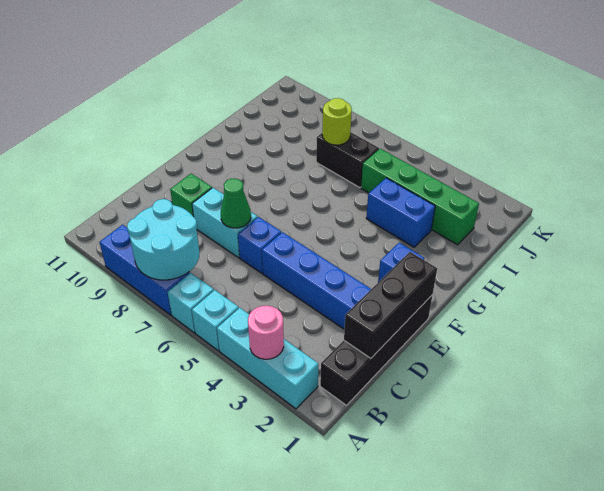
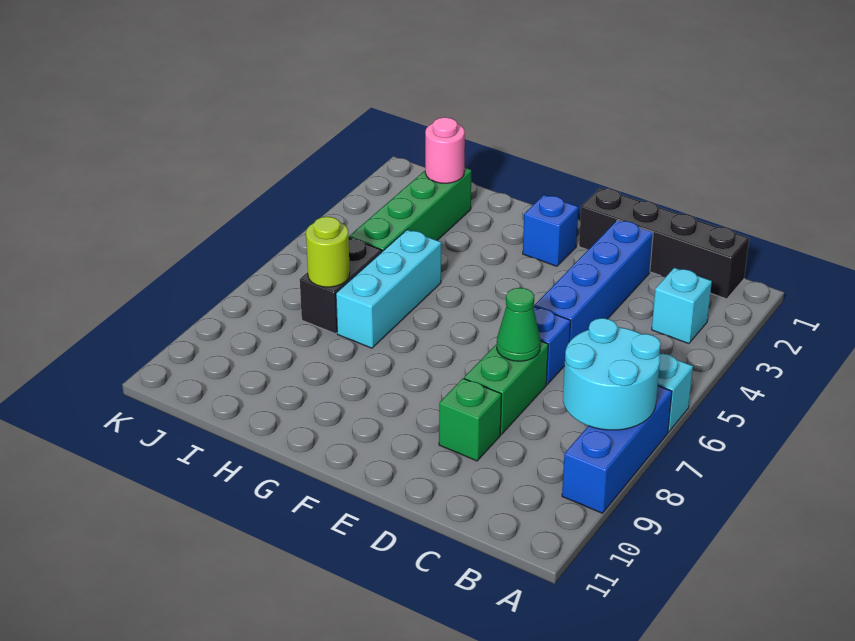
cyan brick A2:A4 level 1 -> cyan brick H5:H7 level 1
pink round brick A3 level 2 -> pink round brick I2 level 2
cyan brick A5 level 1 -> cyan brick B3 level 1
black brick C1:E1 level 2 -> none
cyan brick D7:D8 level 1 -> green brick D7:D8 level 1
blue brick H3:H4 level 1 -> none

